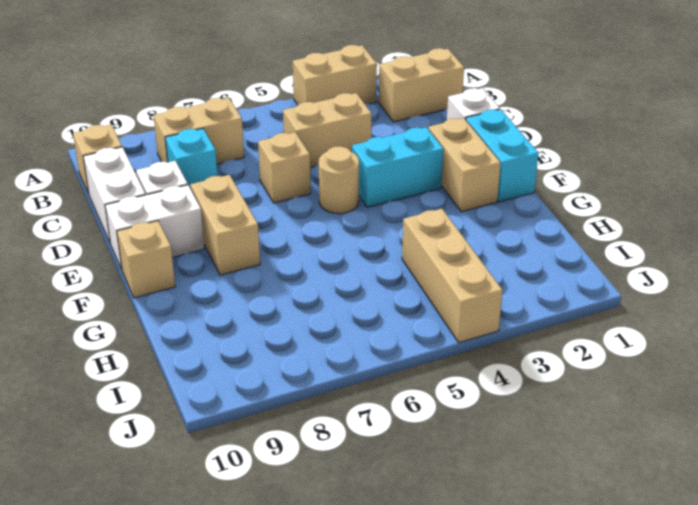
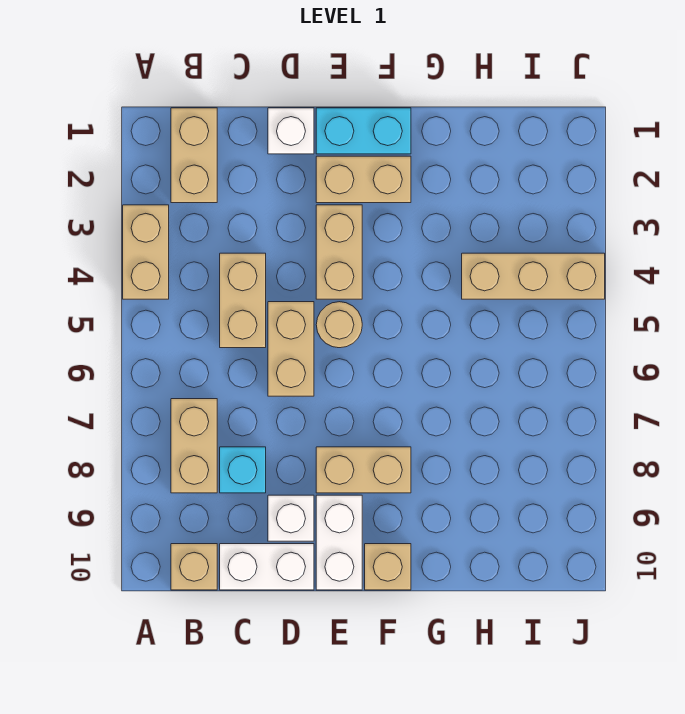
tan brick D6 level 1 -> tan brick D5:D6 level 1
cyan brick E3:E4 level 1 -> tan brick E3:E4 level 1

